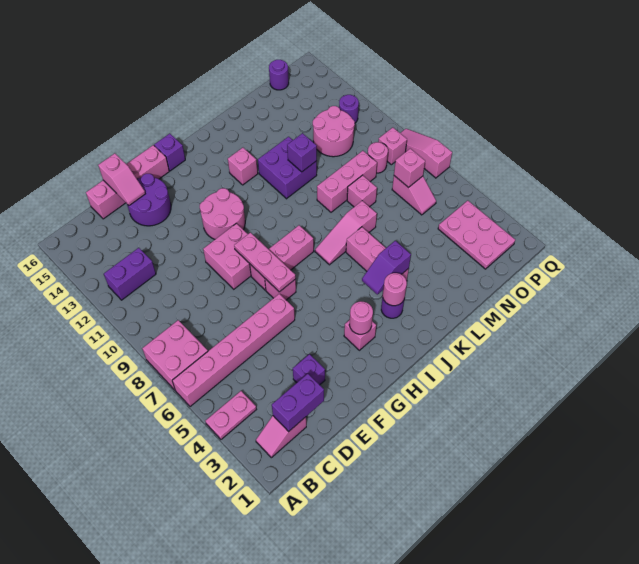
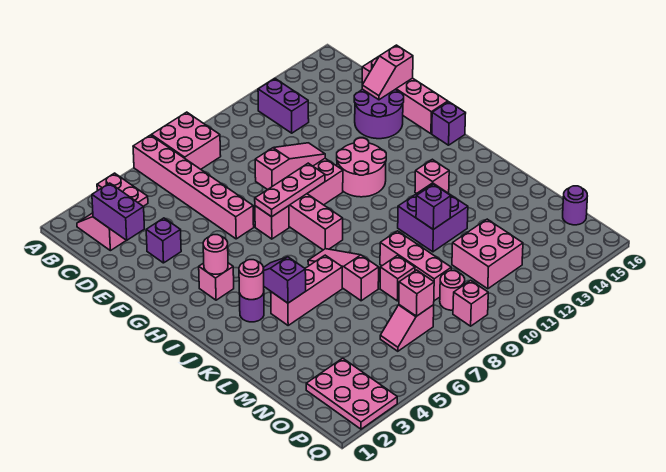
pink round brick N11:O12 level 1 -> pink brick N11:O12 level 1
pink plate O2:P4 level 1 -> pink plate O2:Q3 level 1
purple round brick P12 level 1 -> none
pink slope Q7:Q9 level 1 top 7 -> pink slope F8:F10 level 2 top 8

